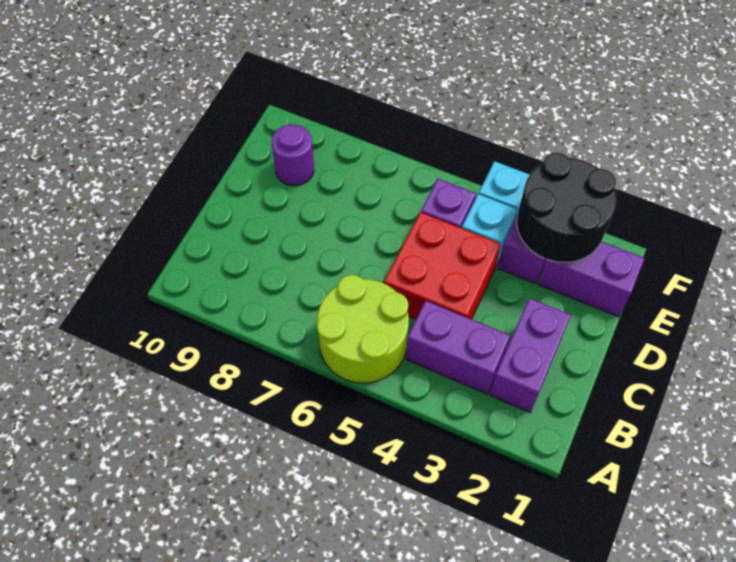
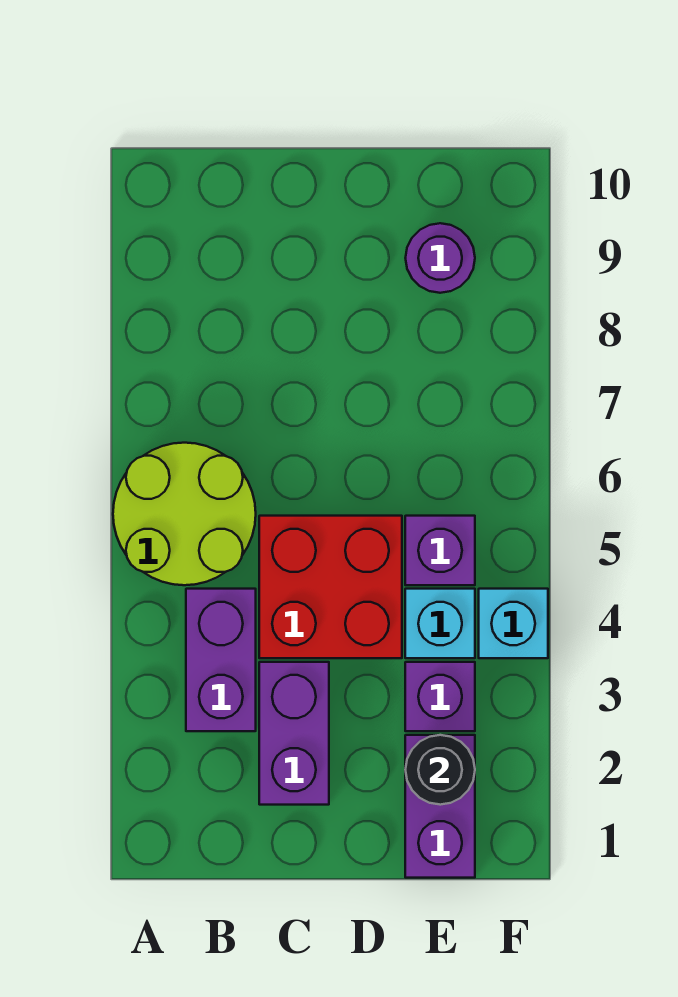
purple brick B2:C2 level 1 -> purple brick C2:C3 level 1
black round brick E2:F3 level 2 -> black round brick E2 level 2

